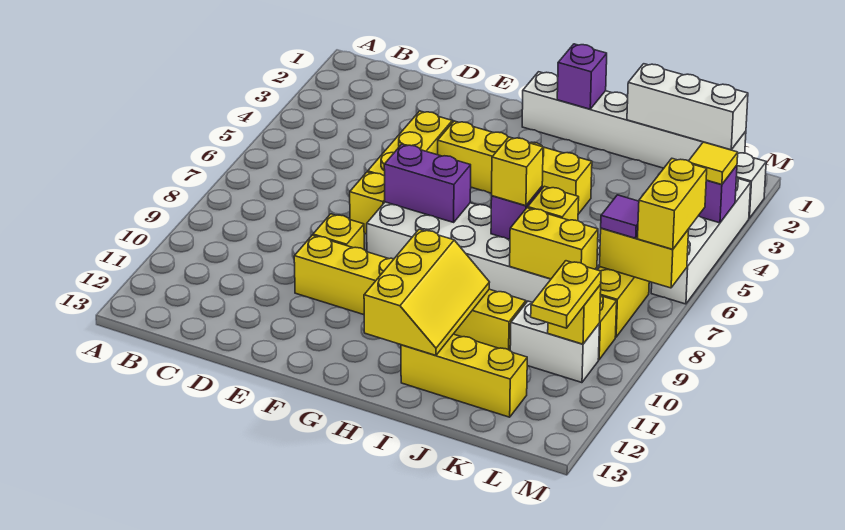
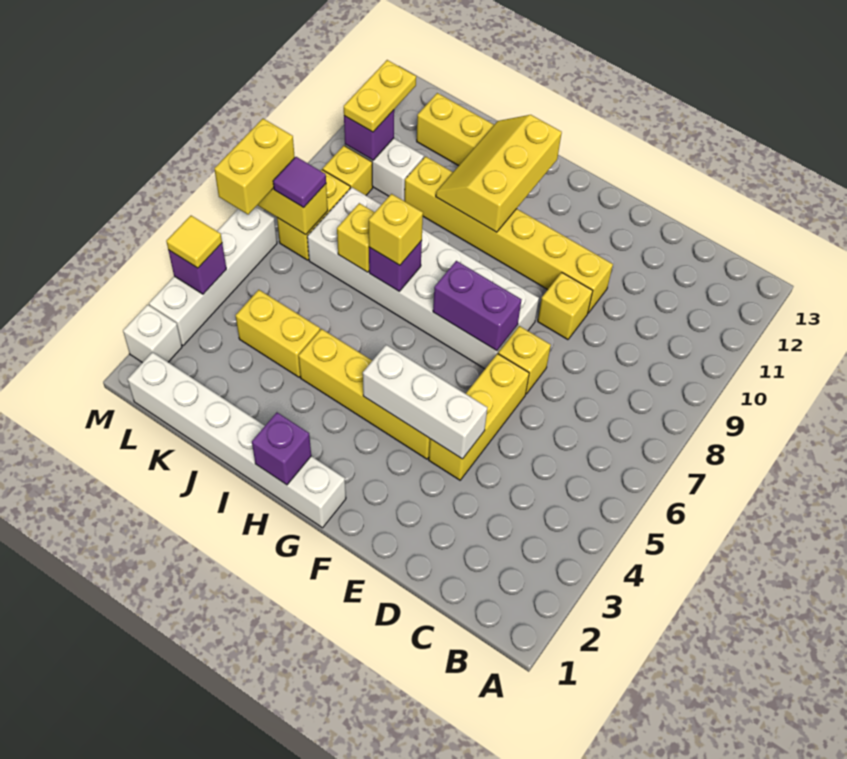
white brick J1:L1 level 2 -> white brick E4:G4 level 2
yellow brick J8:K8 level 2 -> yellow brick J4:K4 level 1
yellow brick L10 level 2 -> purple brick L10 level 2

